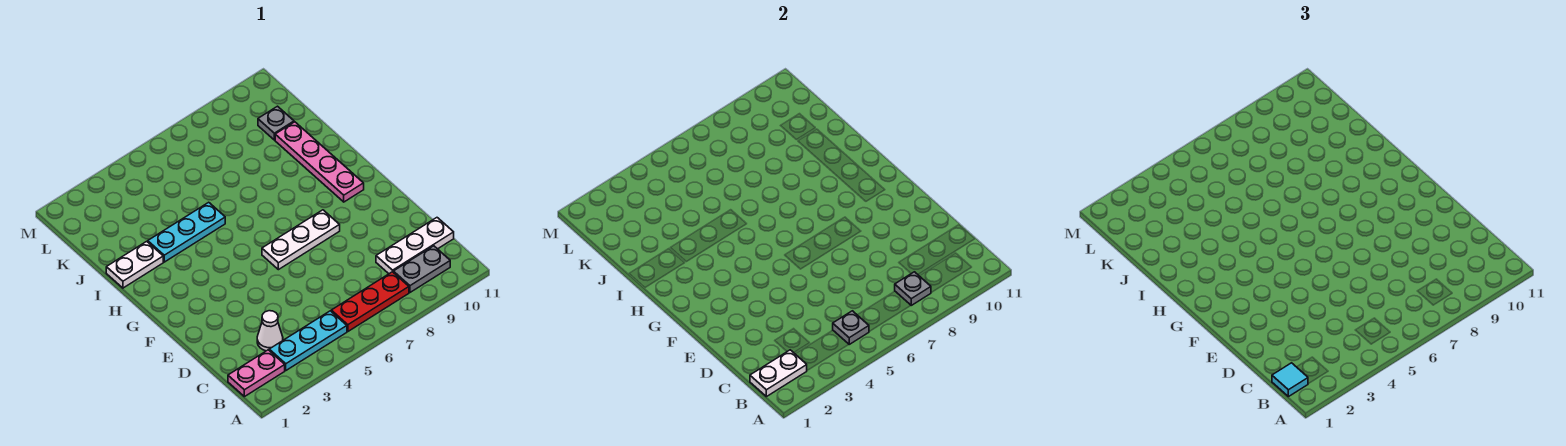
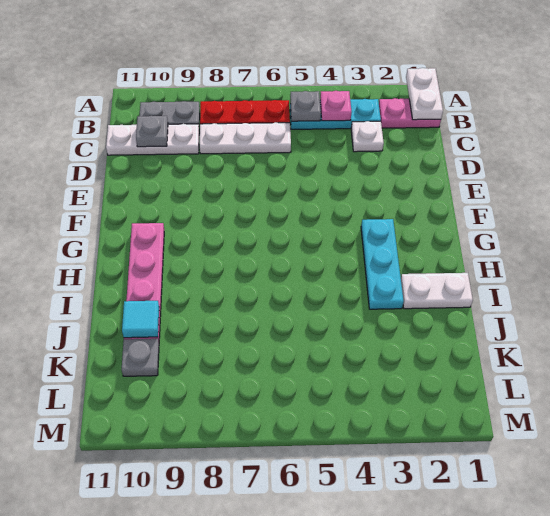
white plate B1:B2 level 2 -> white plate A1:B1 level 2
cyan tile B1 level 3 -> cyan tile J10 level 2
none -> pink plate B4 level 2
grey plate B8 level 2 -> grey plate C10 level 2
white cone C3 level 1 -> white plate C3 level 1
white plate F6:F8 level 1 -> white plate C6:C8 level 1
cyan plate I3:I5 level 1 -> cyan plate G3:I3 level 1

